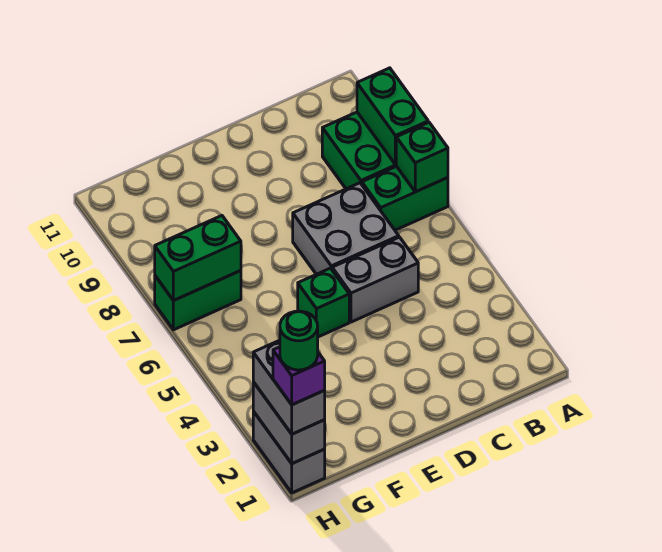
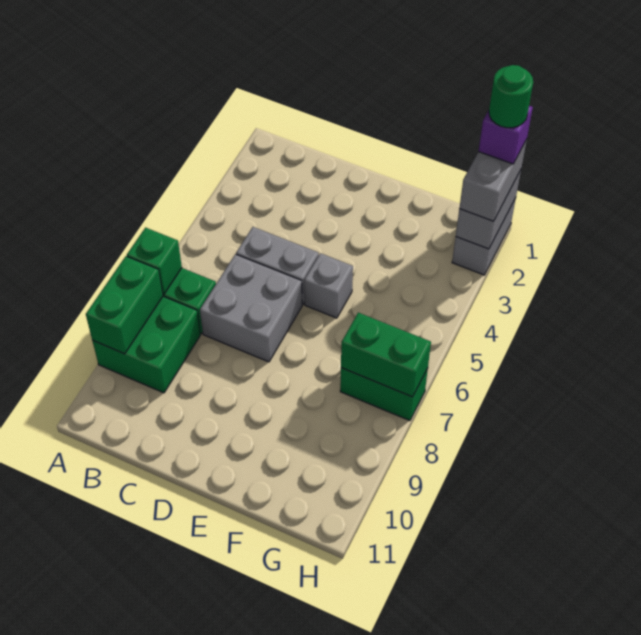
green brick E5 level 1 -> grey brick E5 level 1

